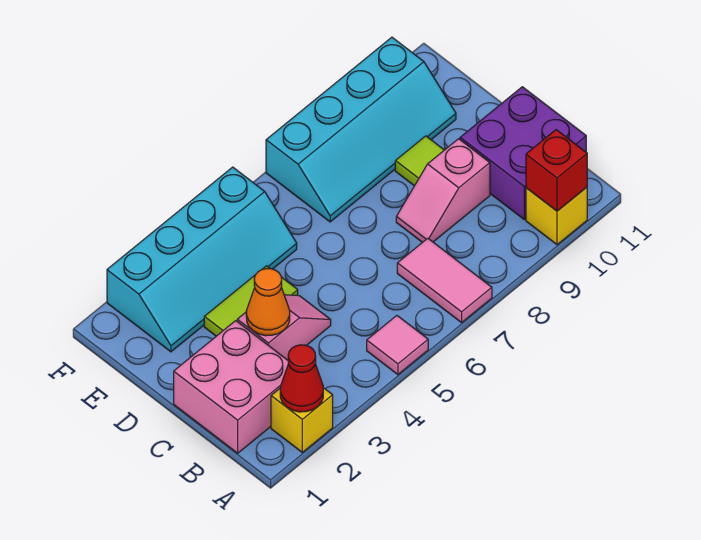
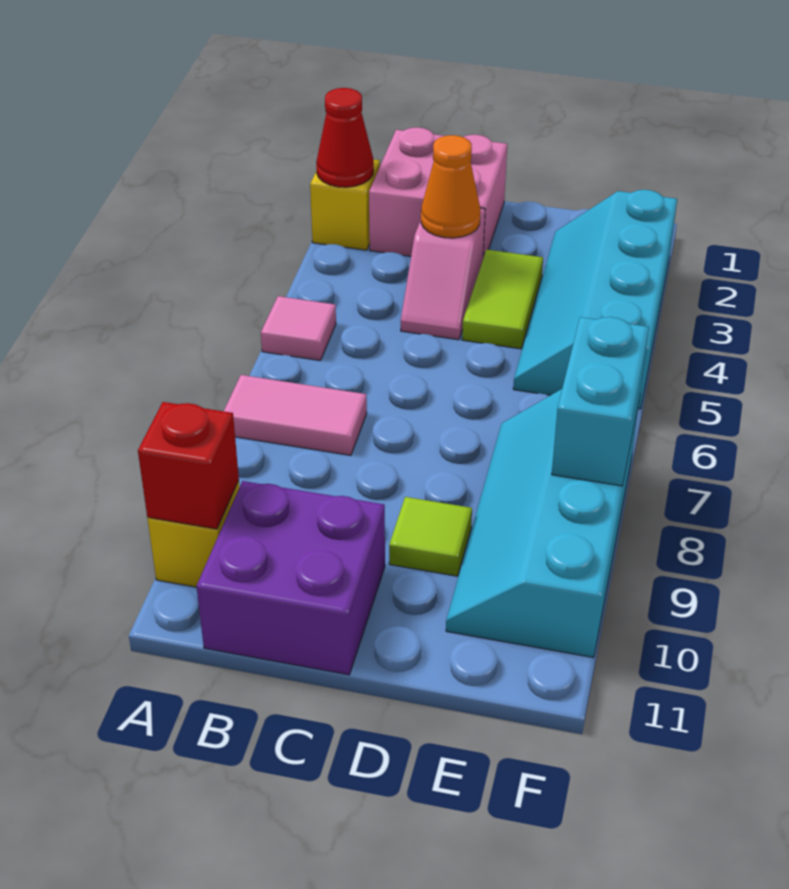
pink slope C8:C9 level 1 top 9 -> none
none -> cyan brick F7:F8 level 2

